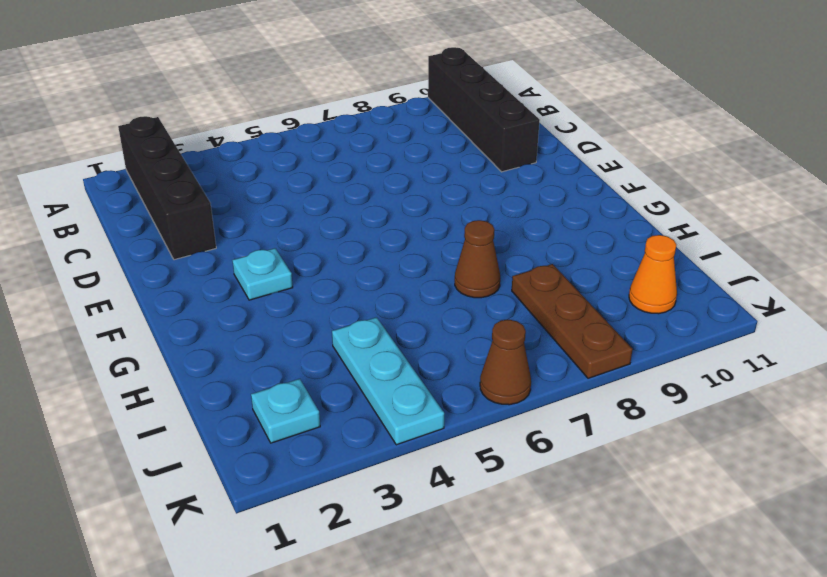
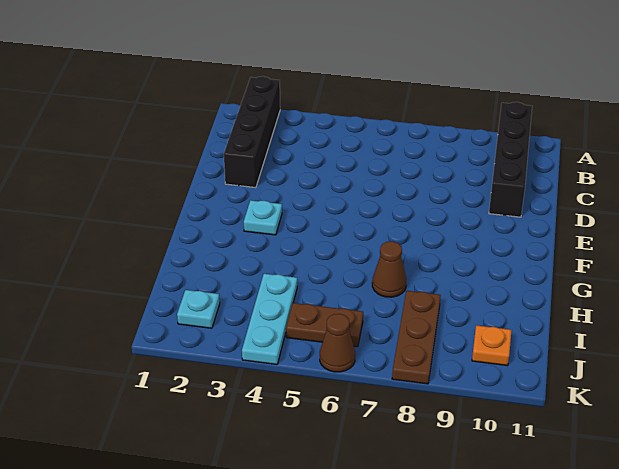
none -> brown plate J5:J6 level 1
orange cone J10 level 1 -> orange plate J10 level 1

